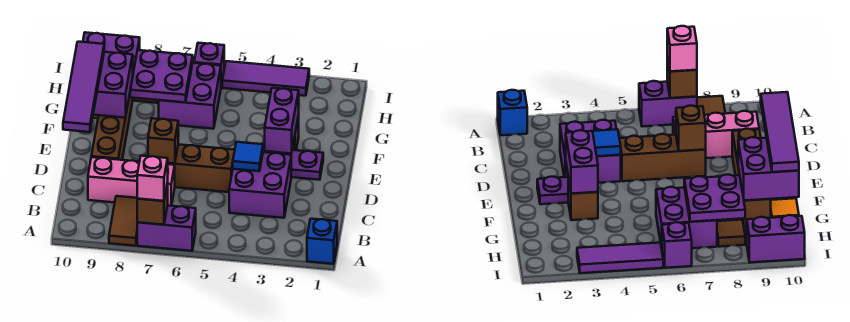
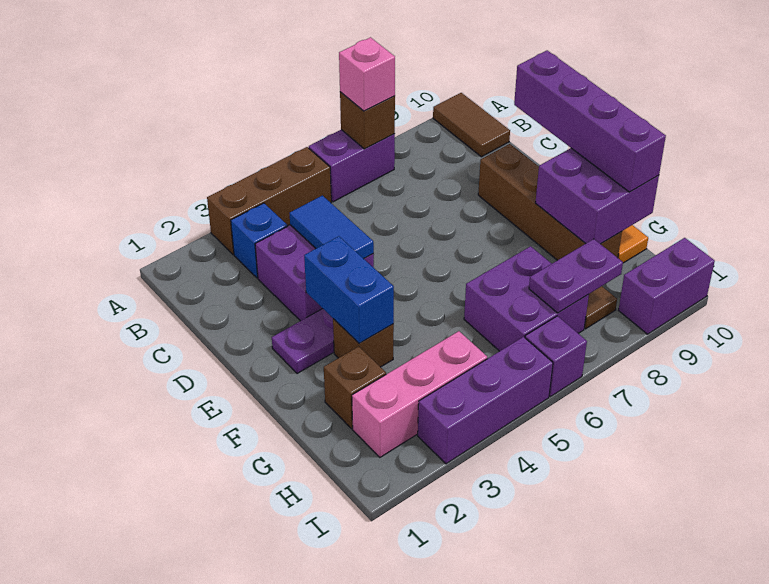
blue brick A1 level 1 -> blue brick B3 level 1
brown tile A8:B8 level 1 -> brown tile A10:B10 level 1
pink brick C7:C9 level 1 -> pink brick H2:H4 level 1
blue tile D4 level 2 -> blue tile C4:D4 level 2
brown brick D5:D7 level 1 -> brown brick A3:A5 level 1
brown brick D7 level 2 -> brown brick G2 level 1
purple tile D10:G10 level 3 -> purple brick D10:G10 level 3
purple brick E3:F3 level 2 -> blue brick E3:F3 level 2
purple plate G7:H8 level 2 -> purple plate H7:H8 level 2
purple tile I3:I5 level 1 -> purple brick I3:I5 level 1

